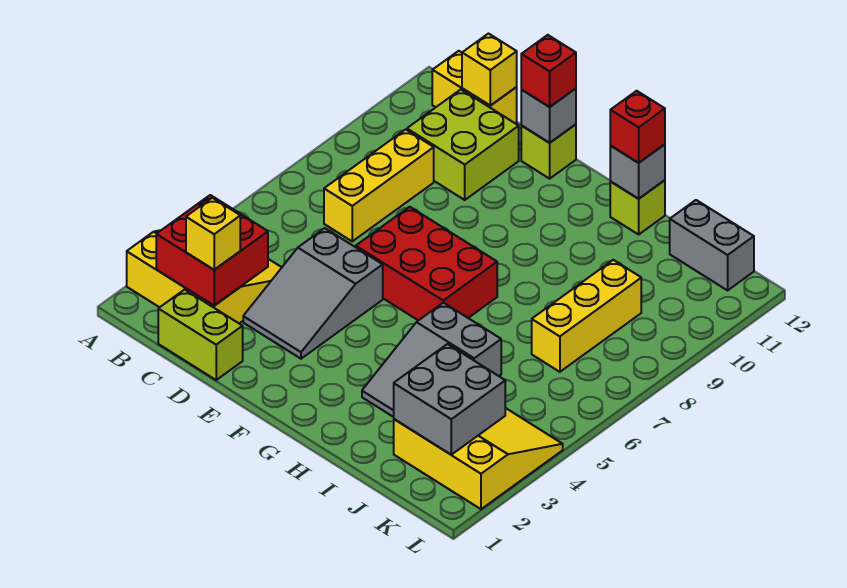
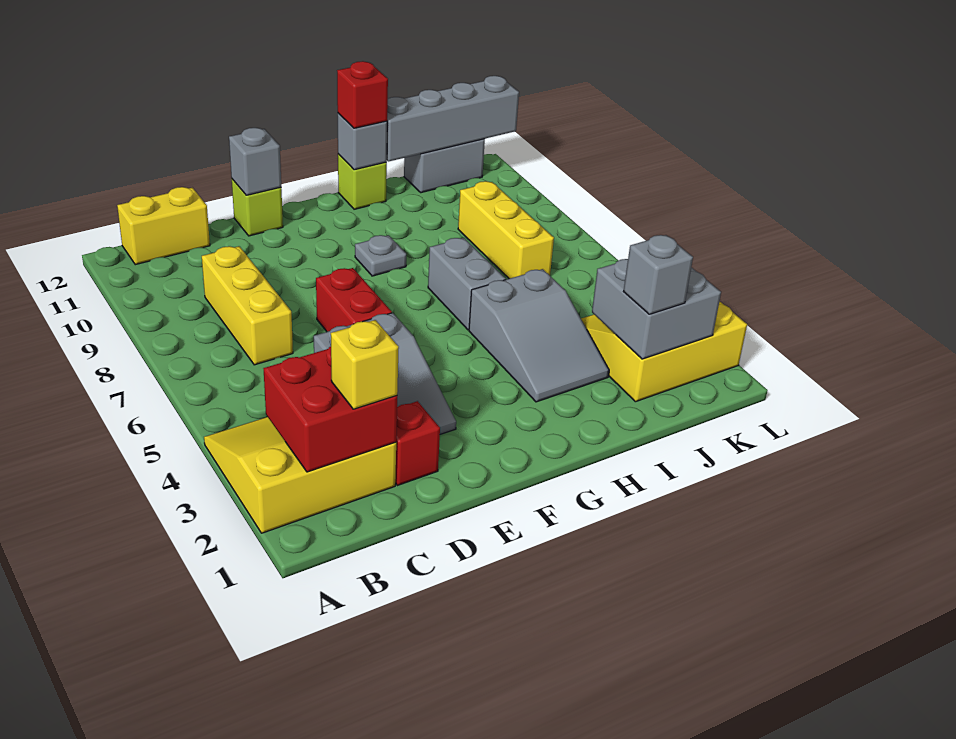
lime brick C1:D1 level 1 -> none
lime brick C10:D11 level 1 -> none
yellow brick C12 level 2 -> none
red brick E6:G7 level 1 -> red brick E6:E7 level 1
red brick E12 level 3 -> red brick D2 level 1
none -> grey plate G9 level 1
none -> grey brick H6:H7 level 1
none -> grey brick I12:L12 level 2
none -> grey brick J2 level 3

